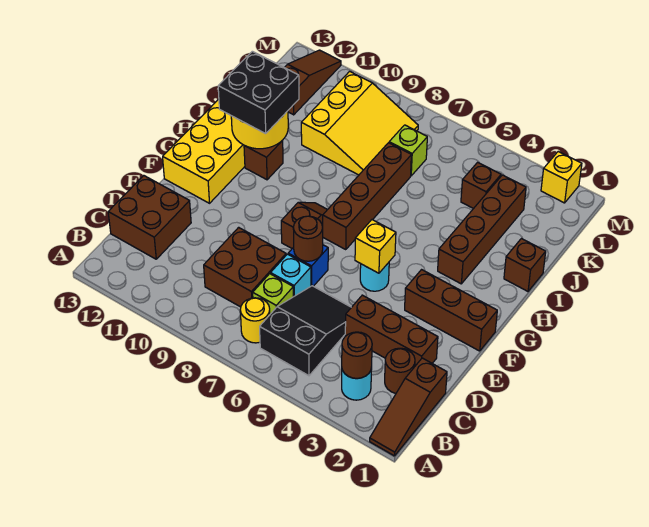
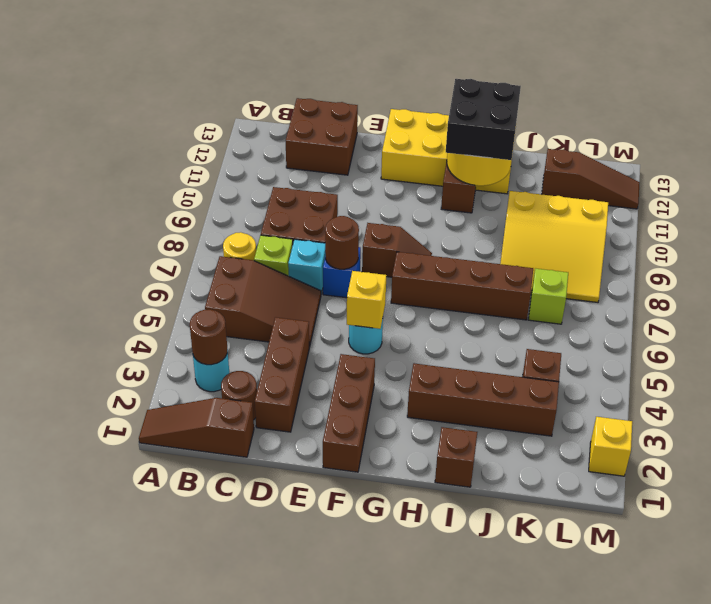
black slope B5:D6 level 1 top B -> brown slope B5:D6 level 1 top B

